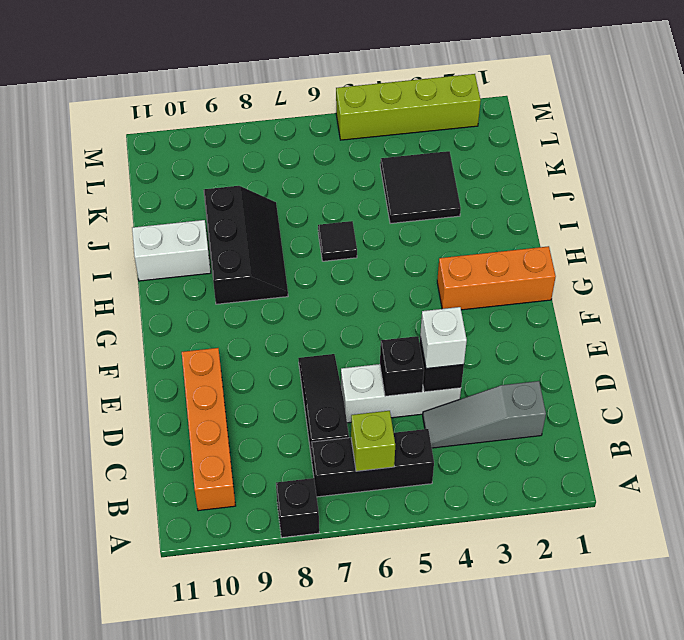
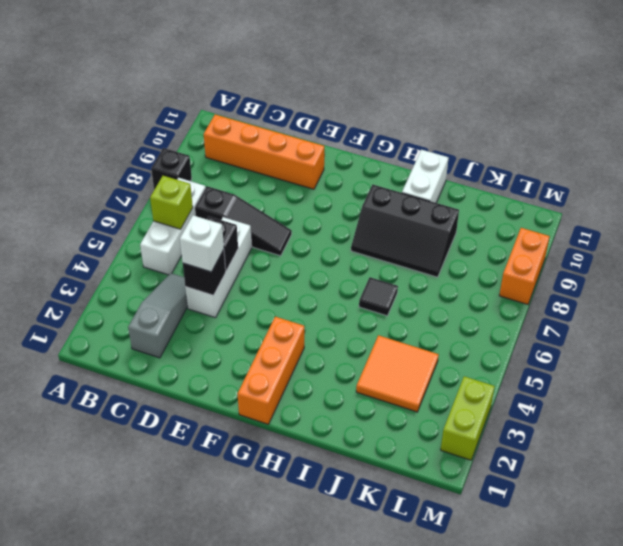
black brick B5:B7 level 1 -> white brick B5:B7 level 1
black tile J3:K4 level 1 -> orange tile J3:K4 level 1
lime brick M2:M5 level 1 -> lime brick M2:M3 level 1
none -> orange brick M8:M9 level 1

